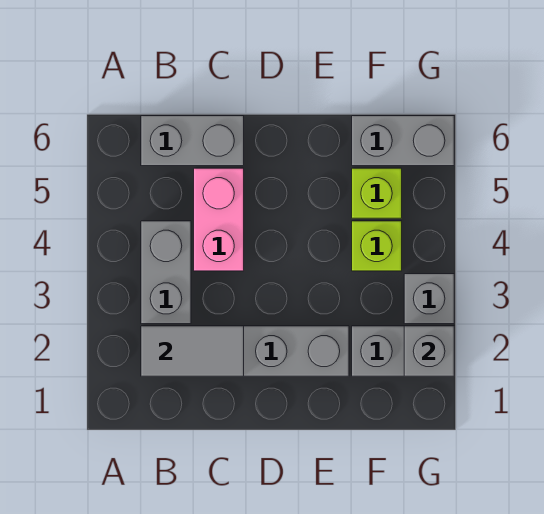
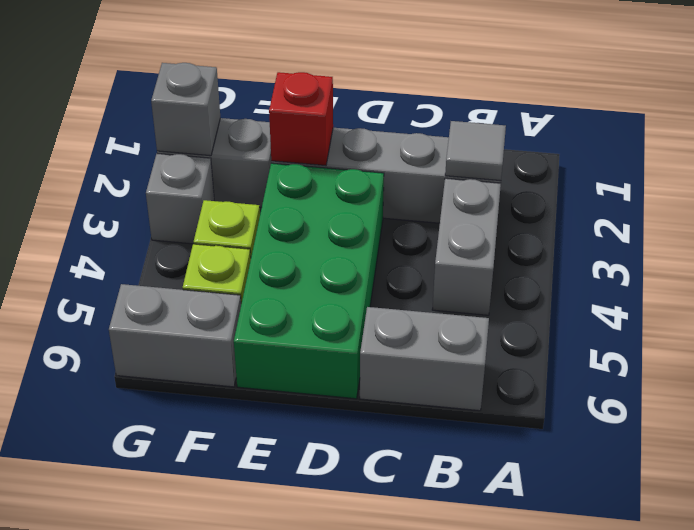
grey tile B2:C2 level 2 -> grey tile B2 level 2
pink brick C4:C5 level 1 -> none
none -> green brick D3:E6 level 1
none -> red brick E2 level 2

